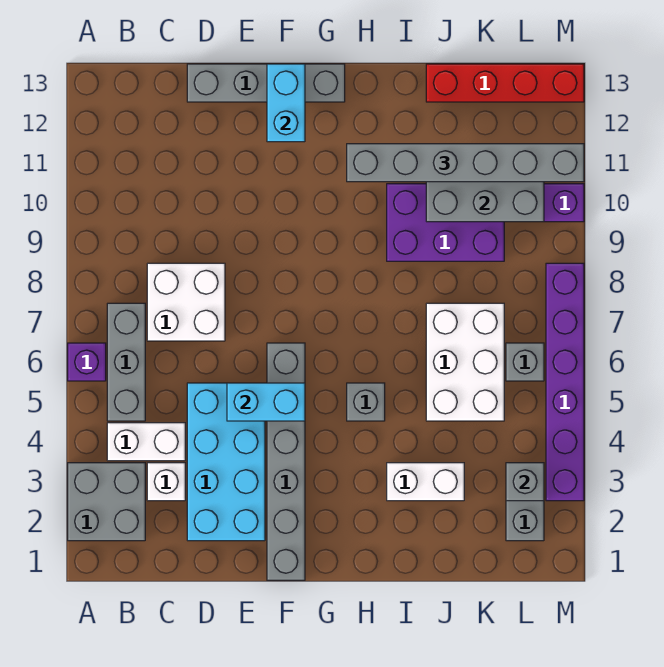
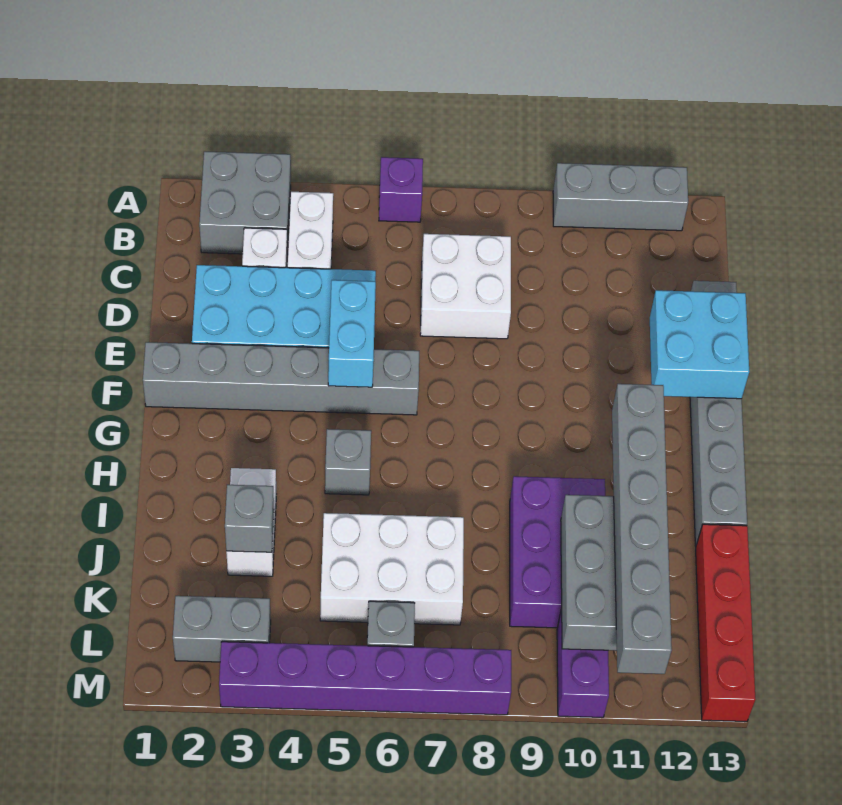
grey brick B5:B7 level 1 -> grey brick A10:A12 level 1
grey brick D13:G13 level 1 -> grey brick D13:I13 level 1
cyan brick F12:F13 level 2 -> cyan brick E12:F13 level 2
grey brick L3 level 2 -> grey brick J3 level 2

